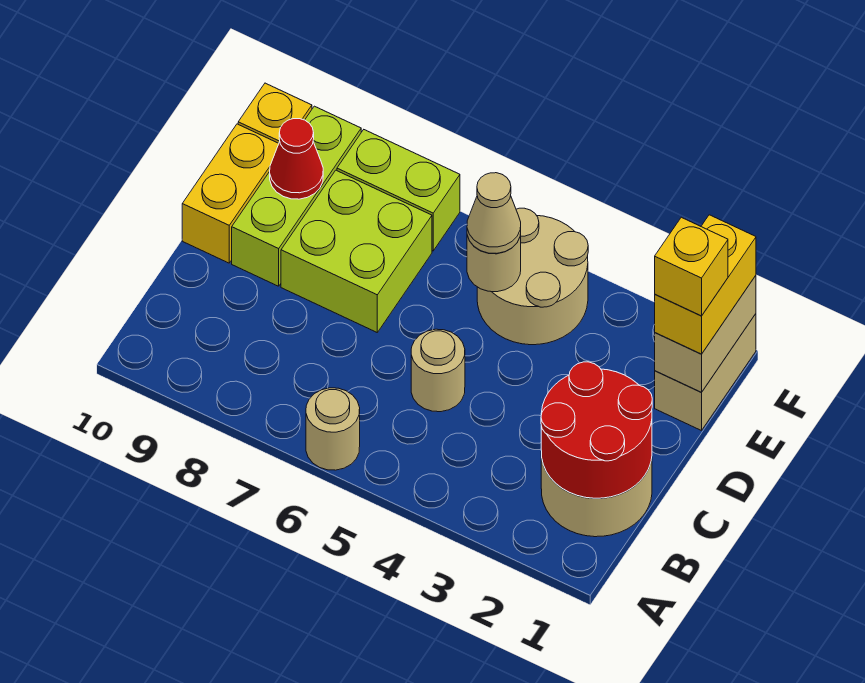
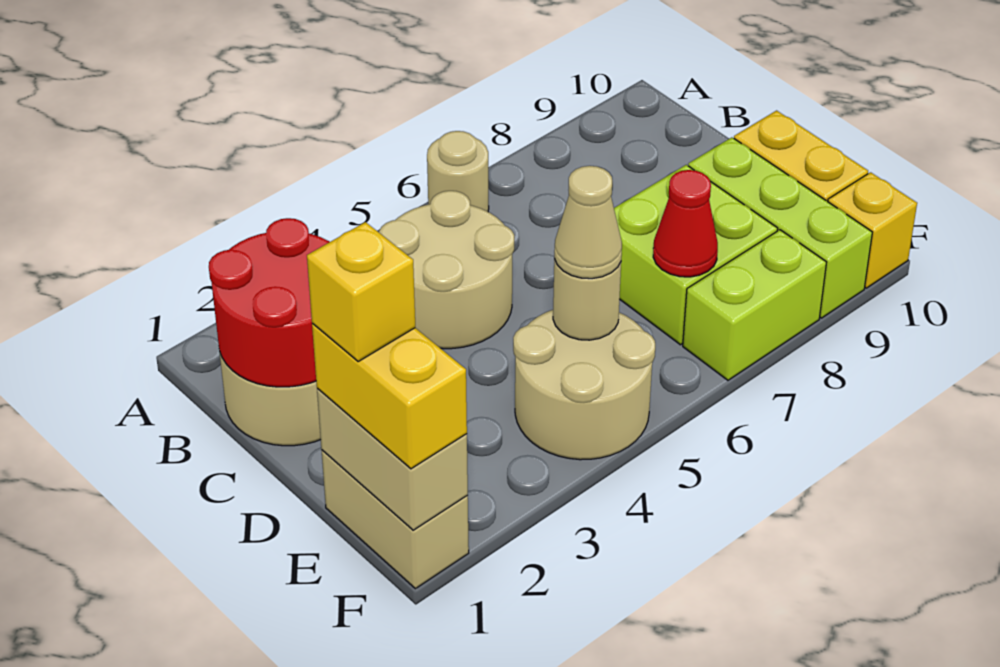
tan round brick C5 level 1 -> tan round brick B4:C5 level 1
red cone E9 level 2 -> red cone E7 level 2

